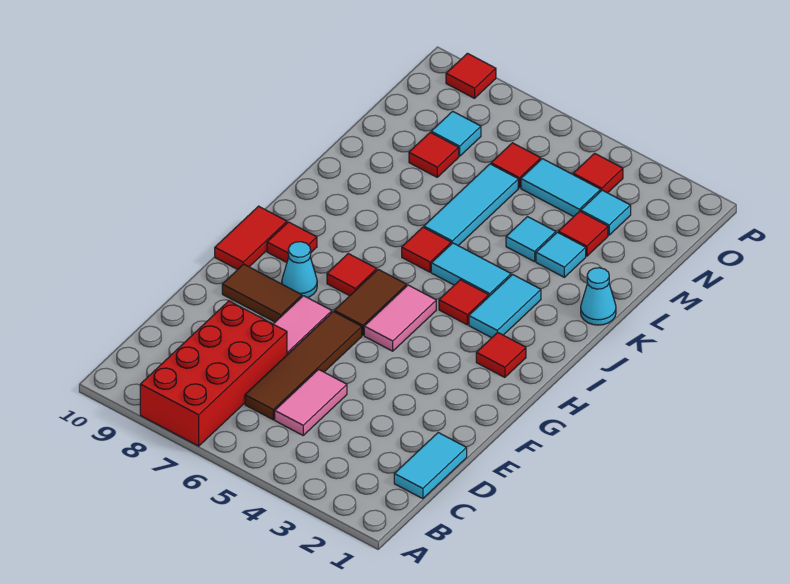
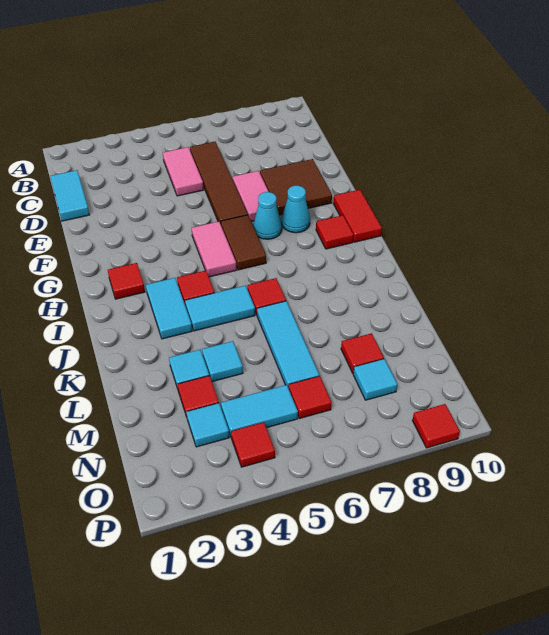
red brick A7:D8 level 1 -> none
brown tile F8:F9 level 1 -> brown tile E8:F9 level 1
red tile H7 level 1 -> none
cyan cone K1 level 1 -> cyan cone G7 level 1

